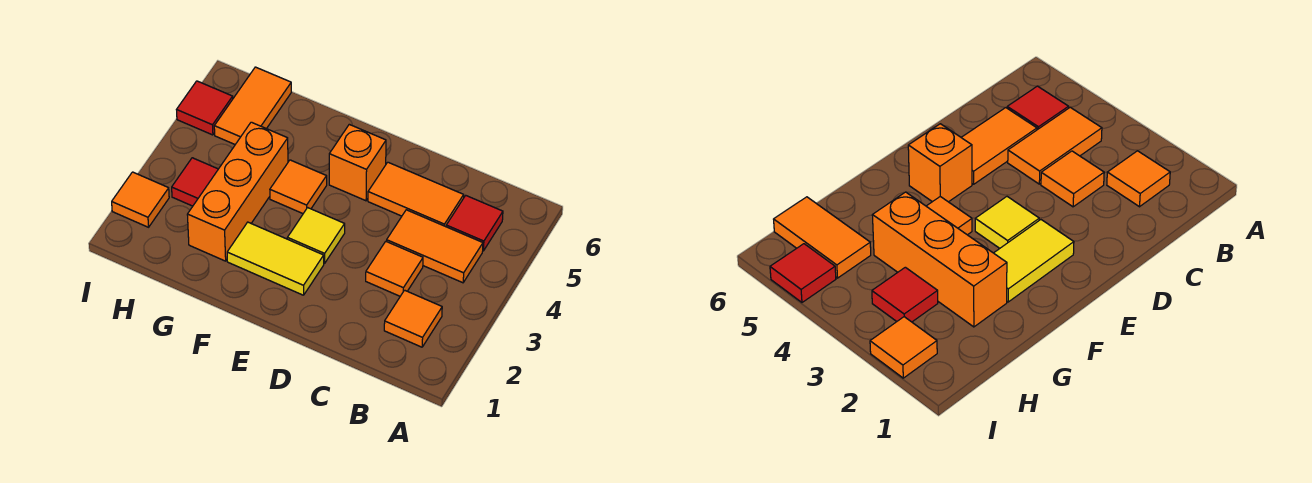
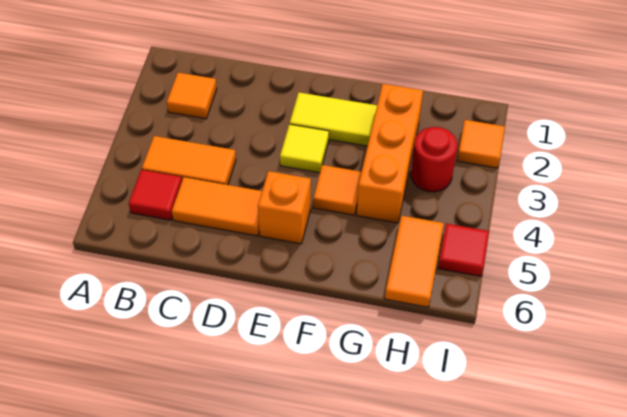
orange tile C3 level 1 -> none
red tile H3 level 1 -> red round brick H3 level 1

